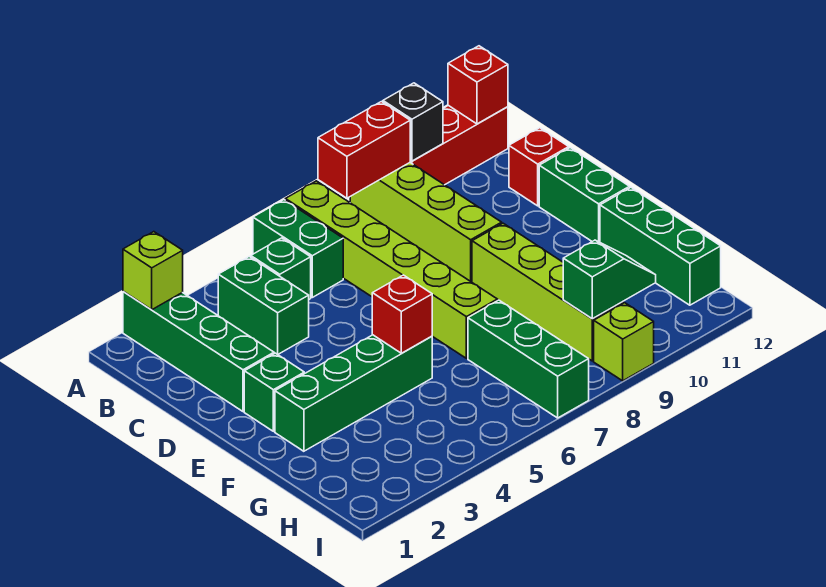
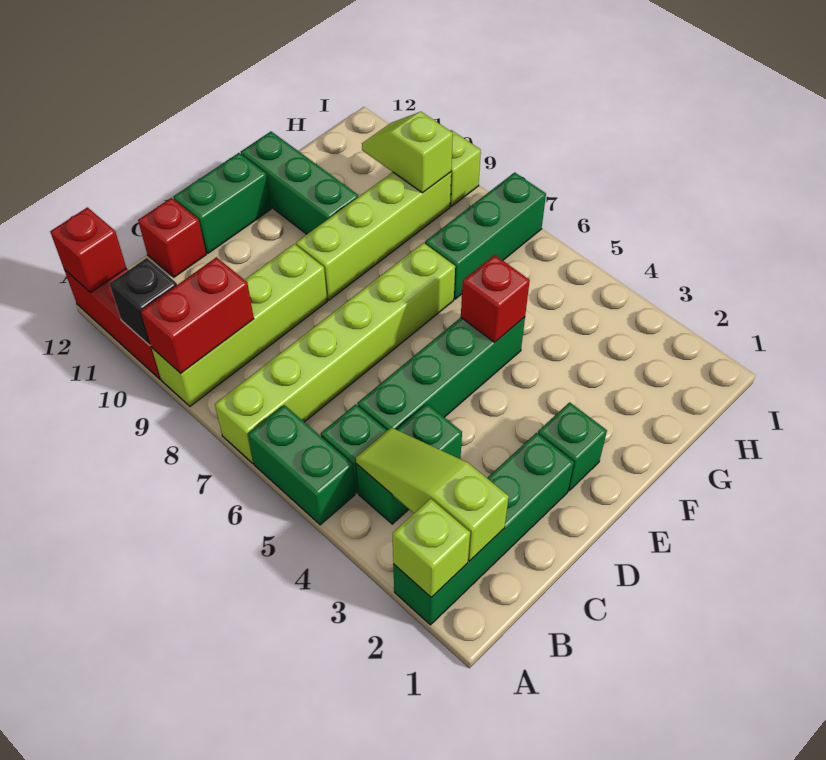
green brick A6:B6 level 1 -> green brick A5:A6 level 1
red brick A8:A9 level 2 -> red brick A9:B9 level 2
none -> lime slope B2:B4 level 2 top 2
green brick F2:F5 level 1 -> green brick C5:F5 level 1
green brick F12:H12 level 1 -> green brick F10:F12 level 1
green slope H9:H10 level 2 top 9 -> lime slope H9:H10 level 2 top 9

